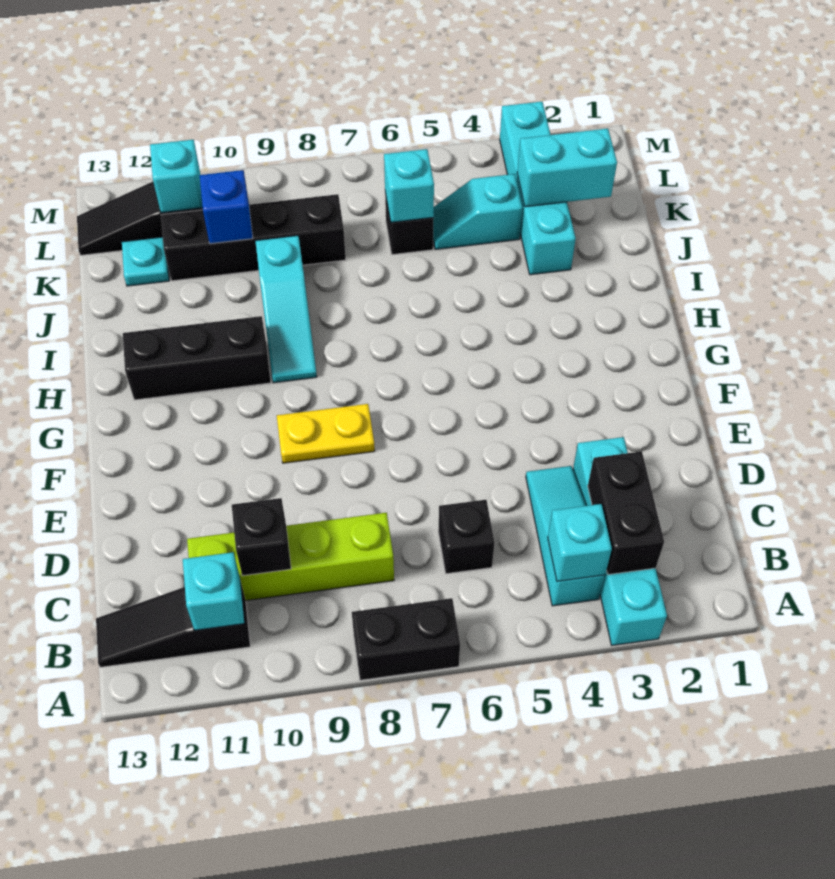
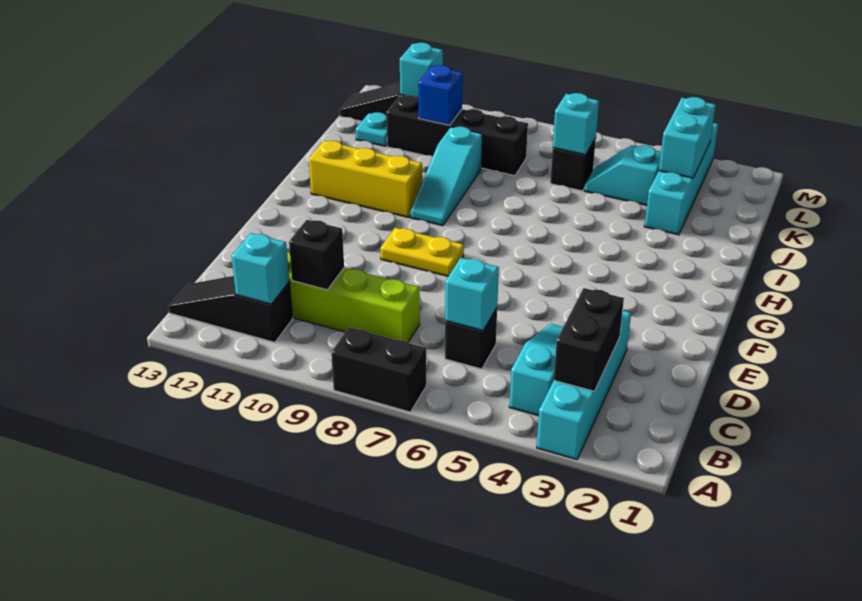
cyan brick B4 level 2 -> cyan brick C6 level 2
black brick H10:H12 level 1 -> yellow brick H10:H12 level 1
cyan brick K2:K3 level 2 -> cyan brick K3:L3 level 2

